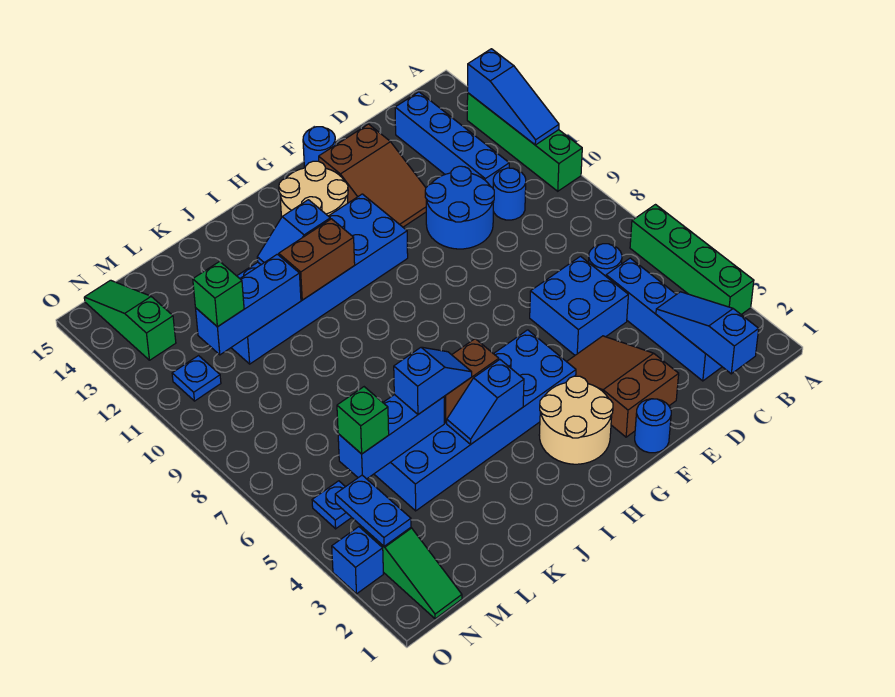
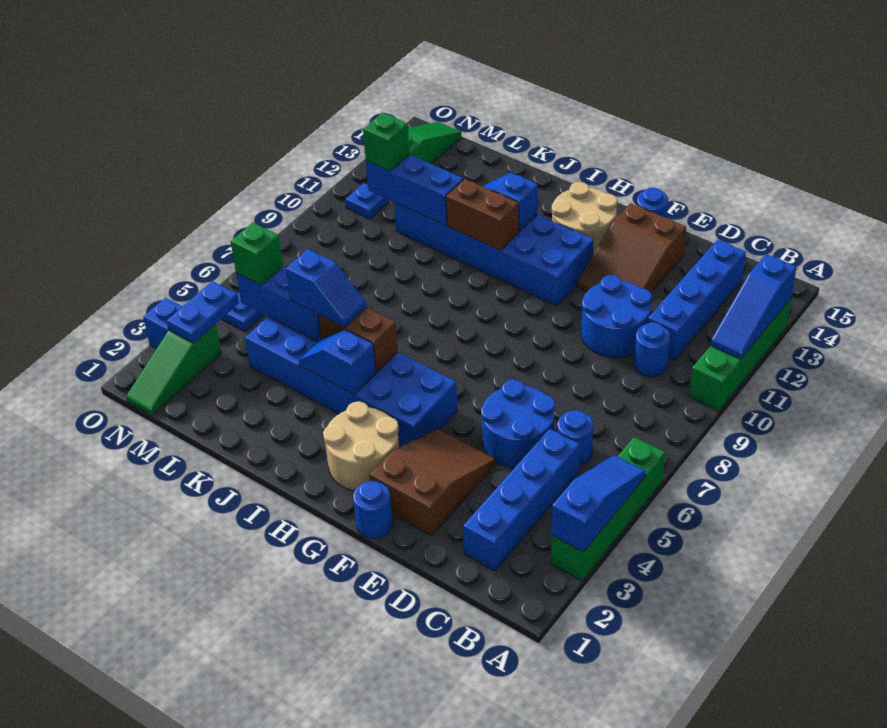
blue slope C1:C3 level 2 top 1 -> blue slope A3:A5 level 2 top 3
blue brick D5:E6 level 1 -> blue round brick D5:E6 level 1

